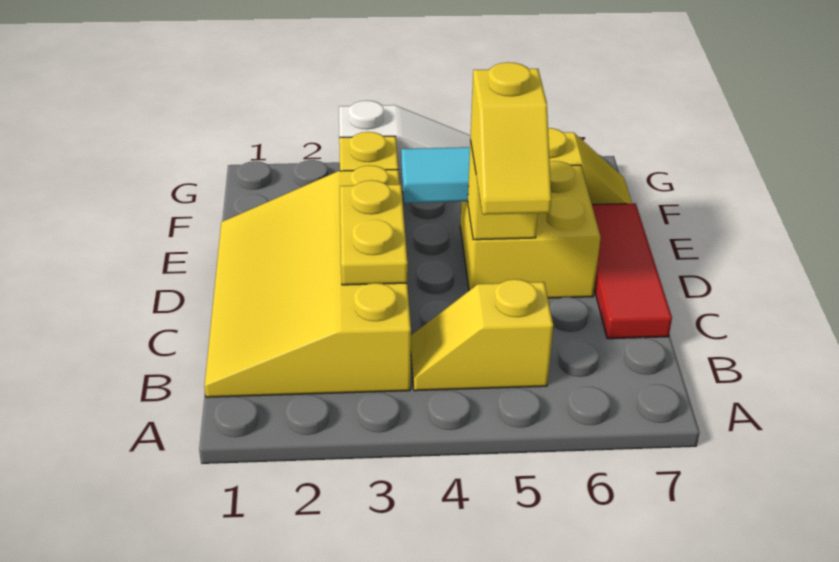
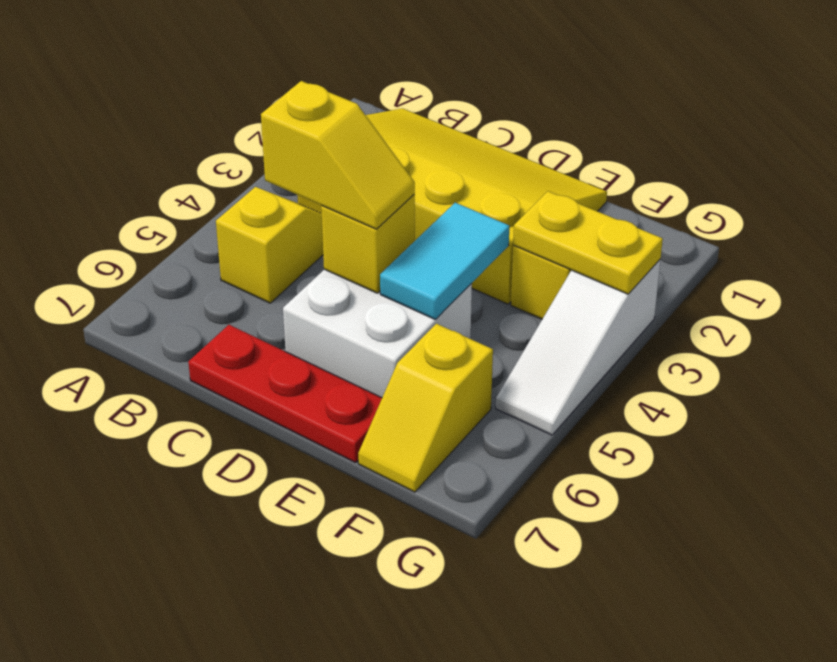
yellow plate C3:D3 level 2 -> yellow plate F3:G3 level 2
yellow slope C5:D5 level 3 top D -> yellow slope C5:D5 level 3 top C
red tile C7:E7 level 1 -> red plate C7:E7 level 1
yellow brick D5:E6 level 1 -> white brick D5:E6 level 1

